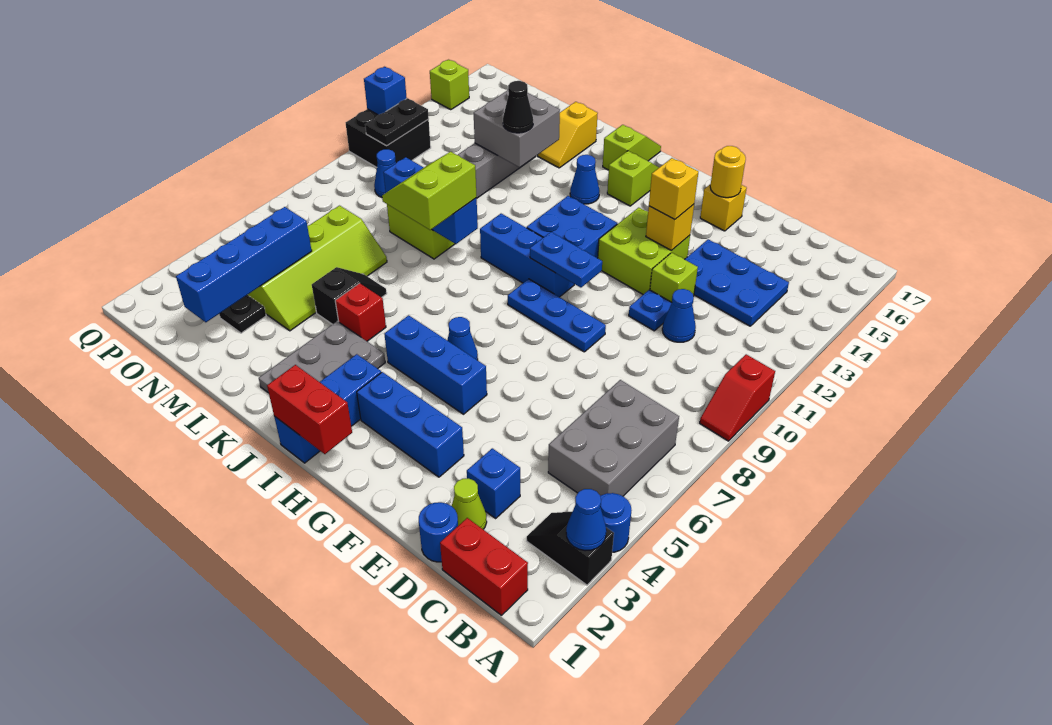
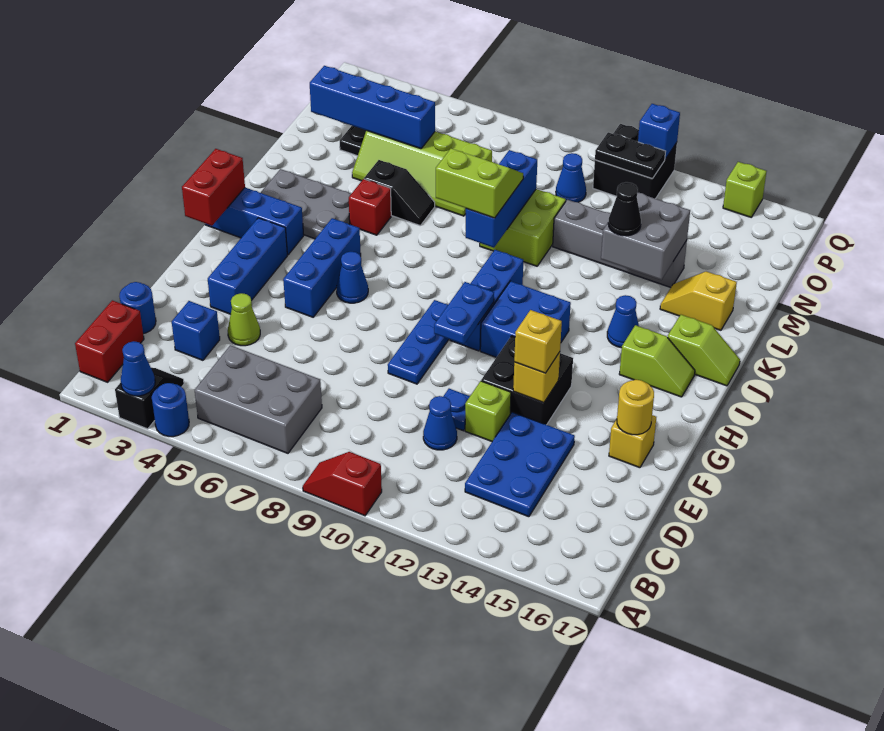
lime cone D2 level 1 -> lime cone E4 level 1
lime brick F12:G13 level 1 -> black brick F12:G13 level 1

